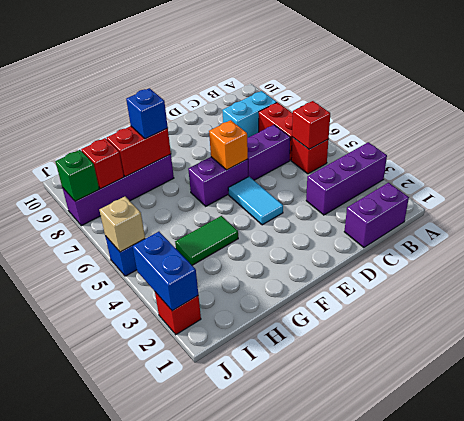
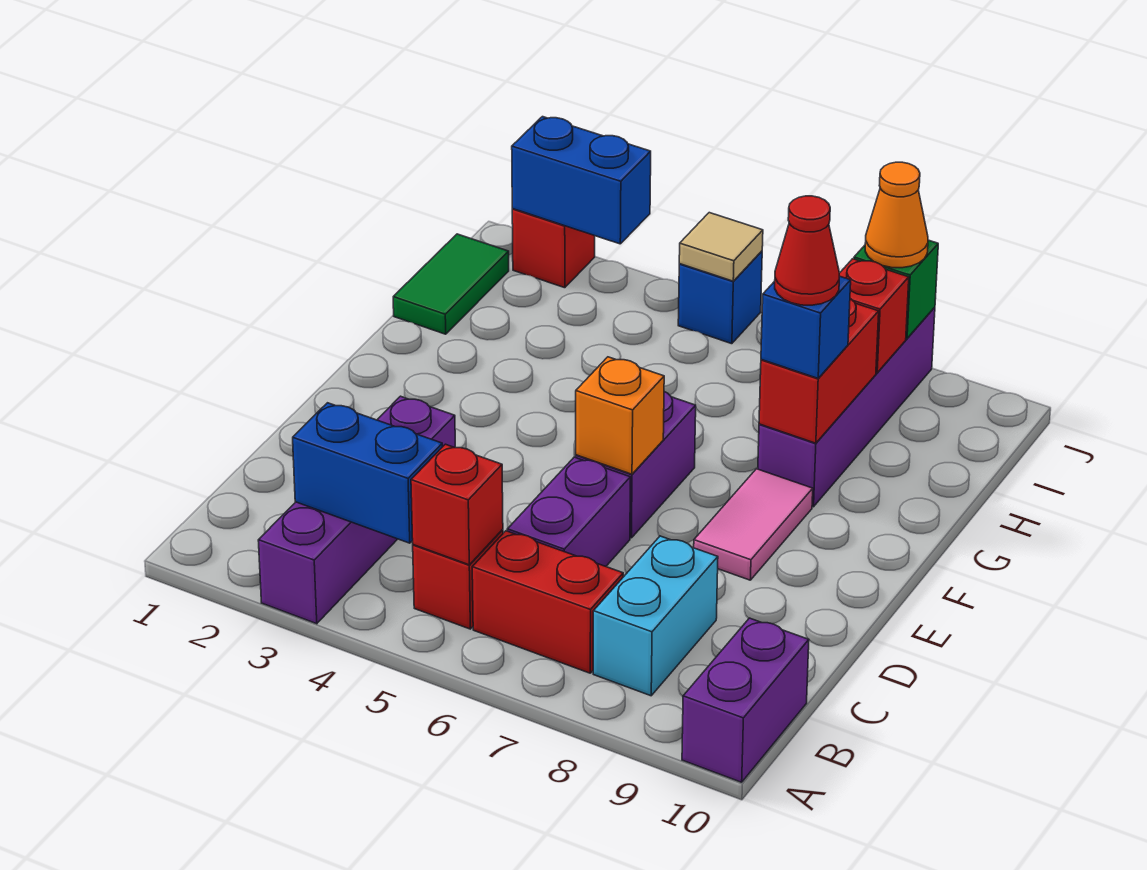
purple brick A3:C3 level 1 -> purple brick A3:D3 level 1
purple brick B1:C1 level 1 -> purple brick A10:B10 level 1
none -> blue brick B3:B4 level 2
cyan tile E4:E5 level 1 -> none
none -> pink tile E8:F8 level 1
green tile G4:H4 level 1 -> green tile H1:I1 level 1
none -> red cone G8 level 4
tan brick J5 level 2 -> tan tile J5 level 2
none -> orange cone J8 level 3

